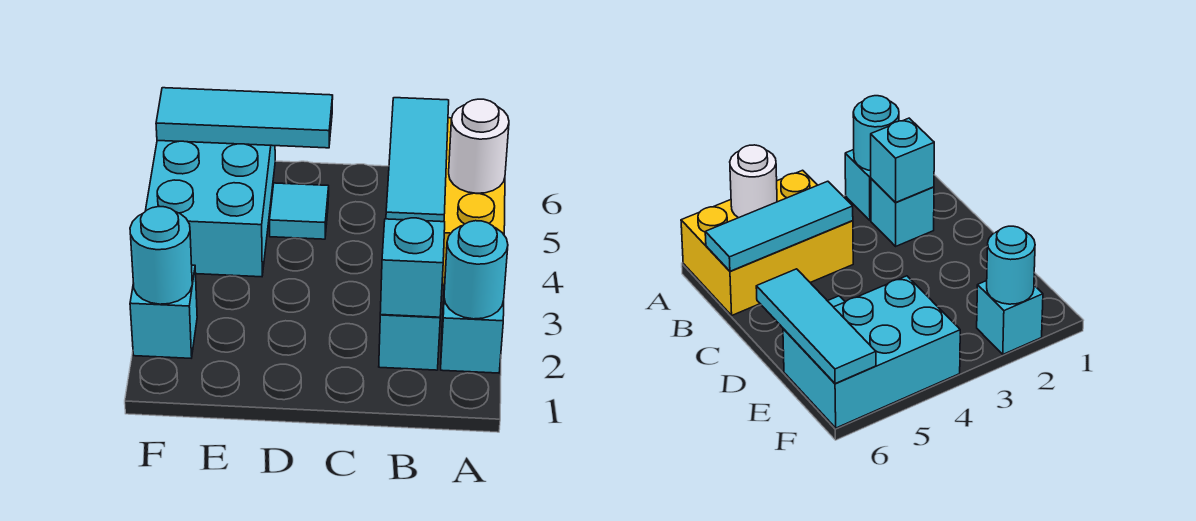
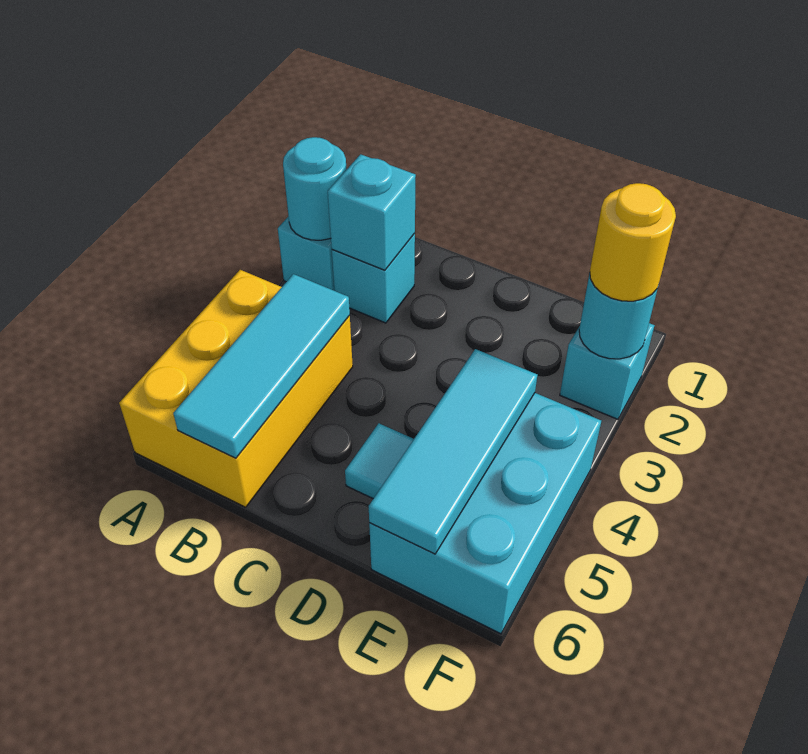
white round brick A5 level 2 -> none
cyan tile D6:F6 level 2 -> cyan tile E4:E6 level 2
none -> yellow round brick F2 level 3

